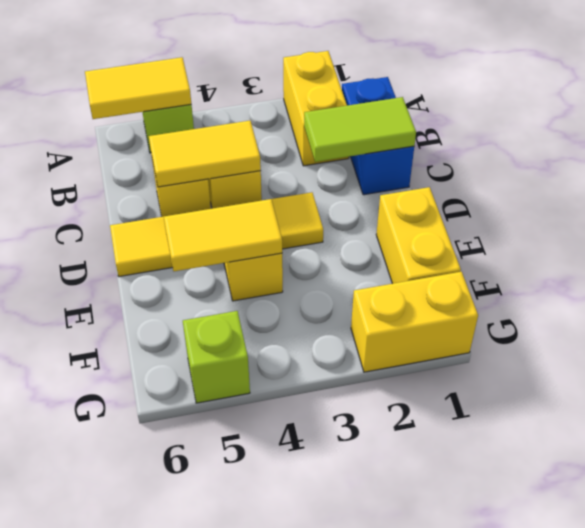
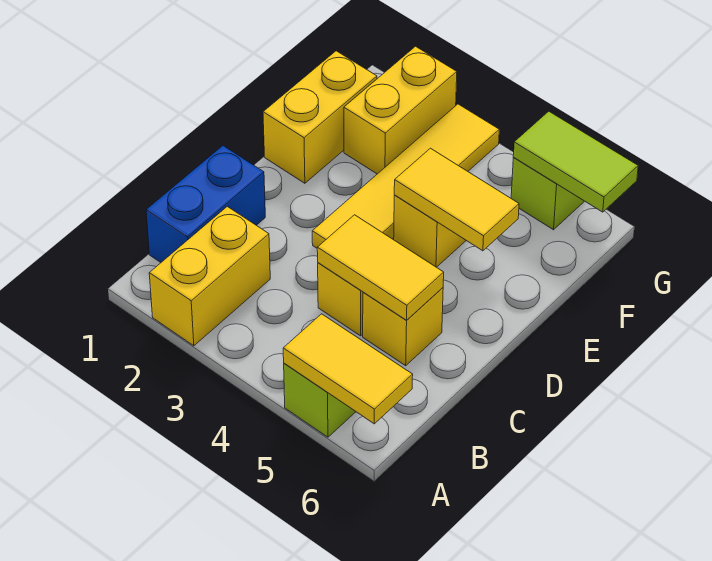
lime tile C1:C2 level 2 -> lime tile G5:G6 level 2
yellow tile D3:D6 level 1 -> yellow tile D3:G3 level 1
yellow brick G1:G2 level 1 -> yellow brick F2:G2 level 1

